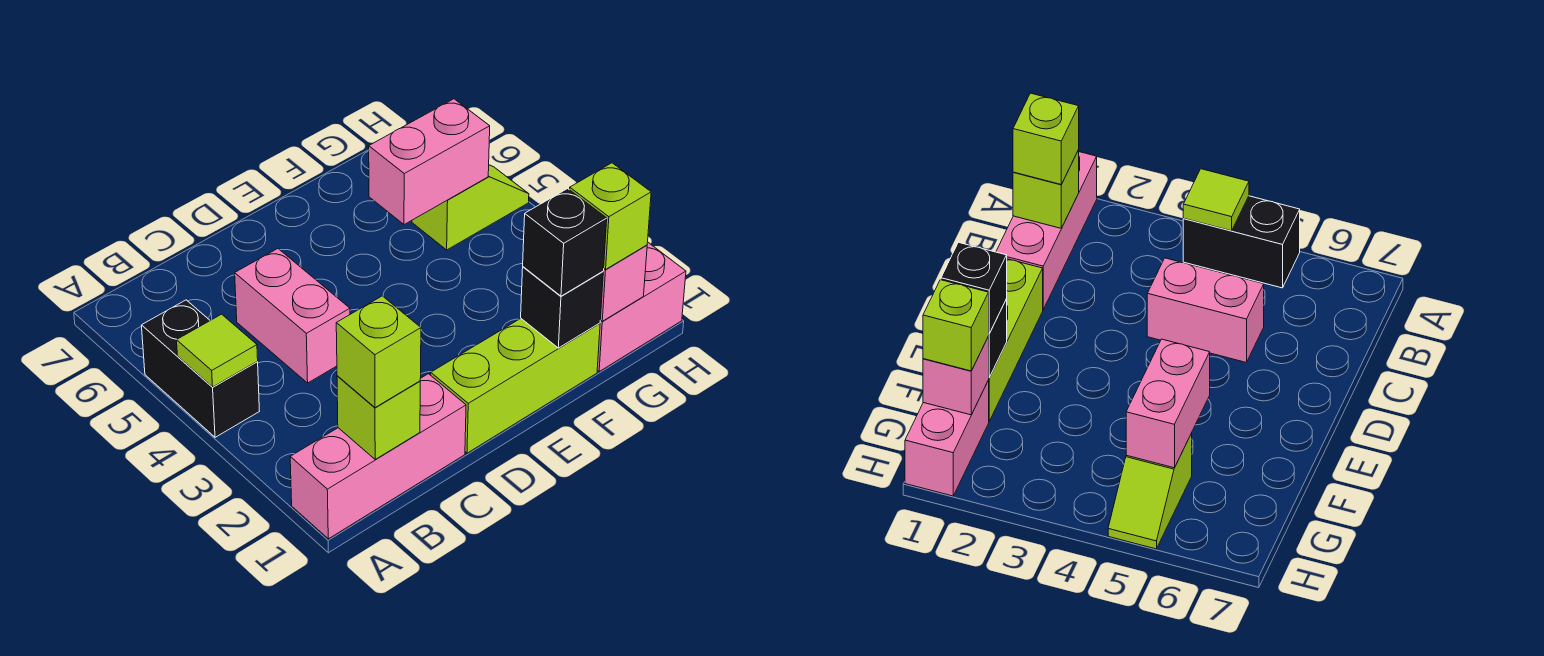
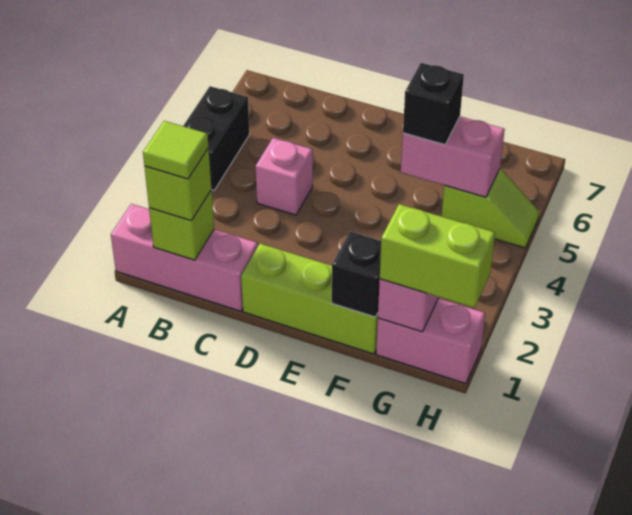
lime tile A4 level 2 -> lime tile B1 level 4
pink brick C4:C5 level 1 -> pink brick C4 level 1
black brick F1 level 3 -> black brick F5 level 3
lime brick G1 level 3 -> lime brick G1:H1 level 3

